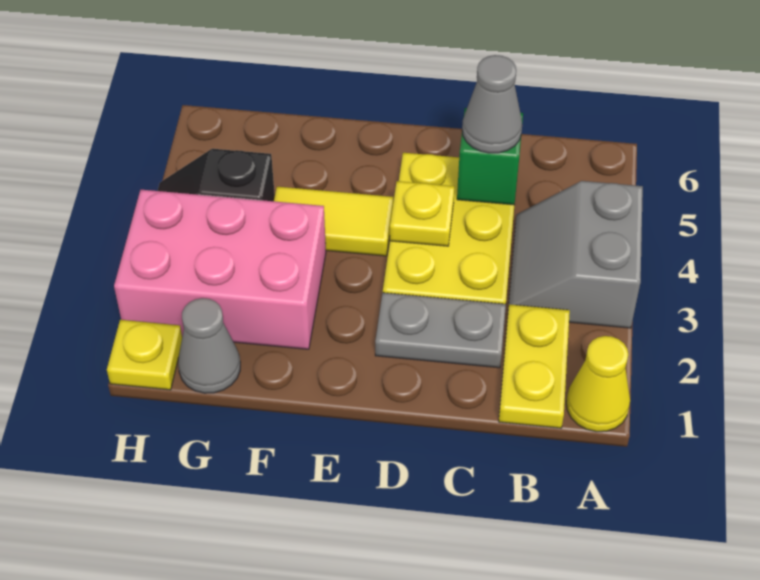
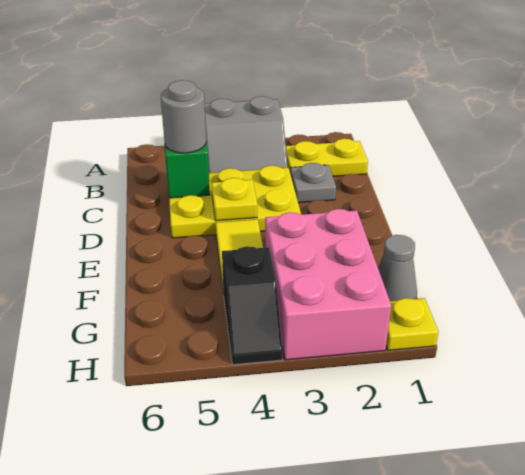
yellow cone A1 level 1 -> none
grey plate C2:D2 level 1 -> grey plate C2 level 1
grey cone C5 level 3 -> grey round brick C5 level 3

